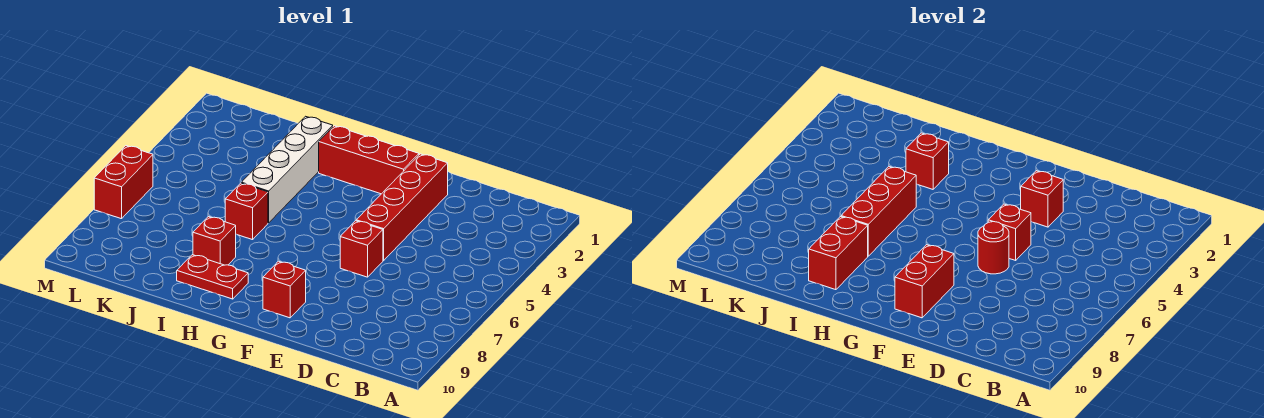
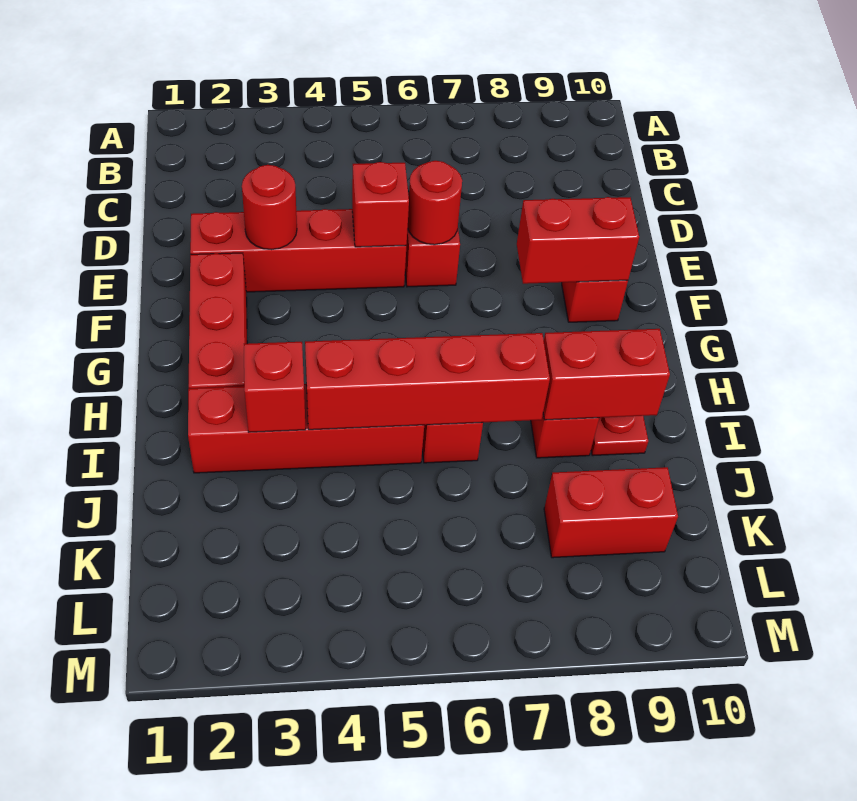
red brick E3 level 2 -> red round brick E3 level 2
white brick I2:I5 level 1 -> red brick I2:I5 level 1
red brick I5:I7 level 2 -> red brick I4:I7 level 2
red brick M6:M7 level 1 -> red brick K8:K9 level 1

